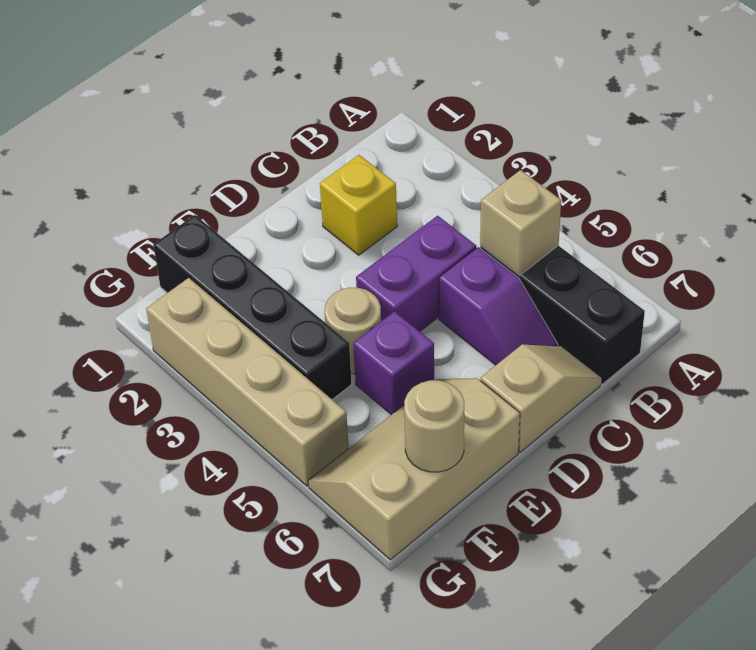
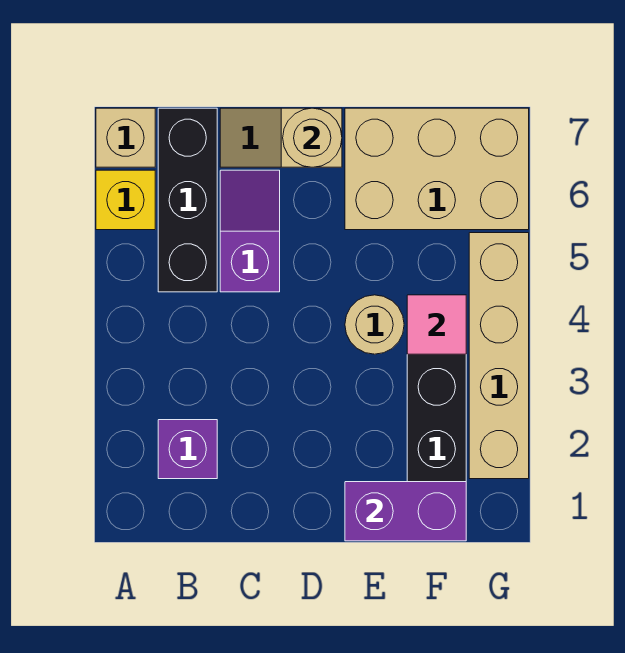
tan brick B5 level 2 -> tan brick A7 level 1
yellow brick C2 level 1 -> yellow brick A6 level 1
purple brick C4:D4 level 1 -> purple brick E1:F1 level 2
purple brick E5 level 1 -> purple brick B2 level 1
tan slope E6:G7 level 1 top 7 -> tan brick E6:G7 level 1
none -> pink tile F4 level 2
tan round brick F7 level 2 -> tan round brick D7 level 2

